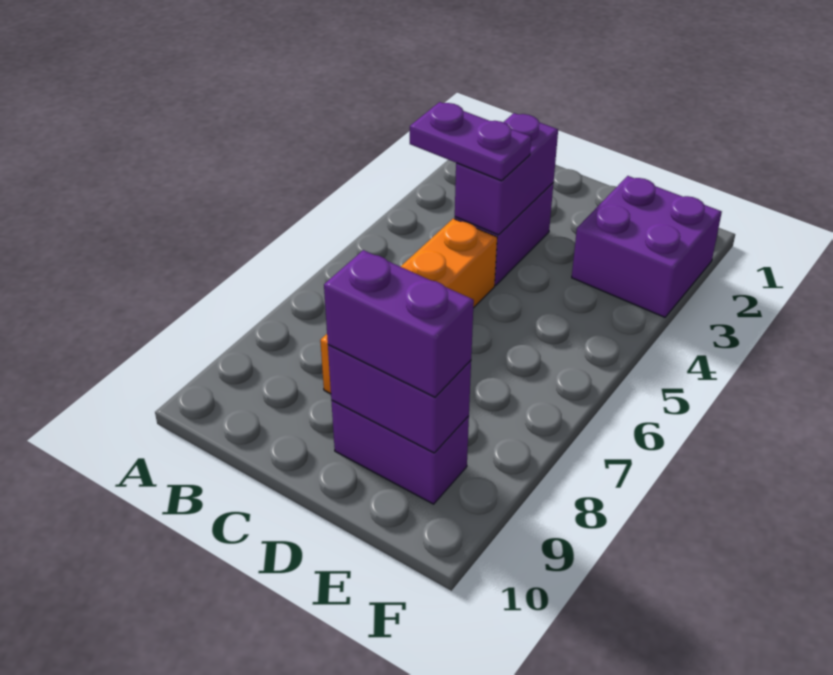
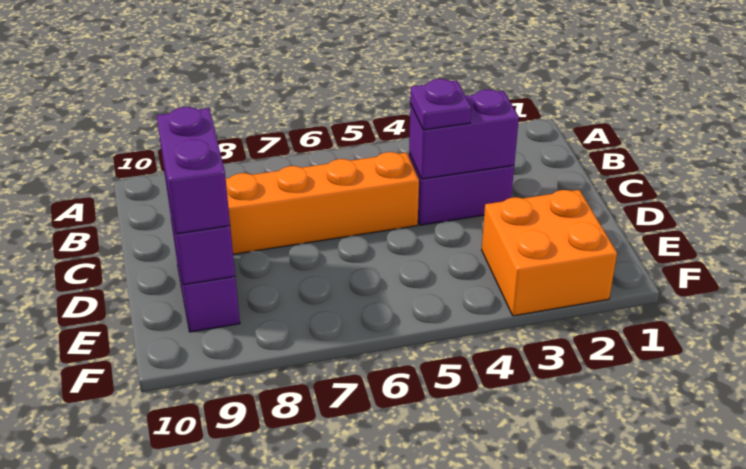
purple plate B4:C4 level 3 -> purple plate C4 level 3
purple brick E2:F3 level 1 -> orange brick E2:F3 level 1

